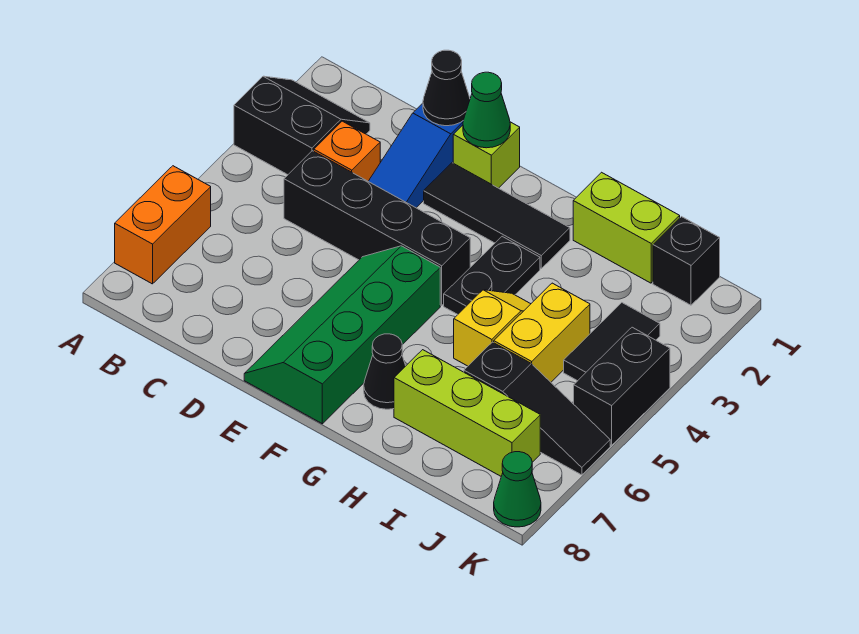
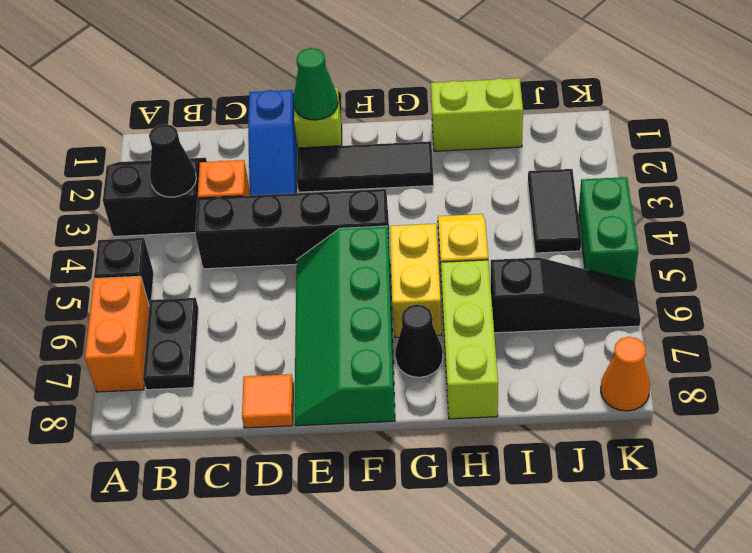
black cone D1 level 2 -> black cone B3 level 2
none -> orange tile D8 level 1
black plate G3:G4 level 1 -> black plate B6:B7 level 1
lime brick H7:J7 level 1 -> lime brick H6:H8 level 1
yellow brick I4:I5 level 1 -> yellow brick G5:G6 level 1
black brick J1 level 1 -> black brick A5 level 1
black brick K4:K5 level 1 -> green brick K4:K5 level 1
green cone K8 level 1 -> orange cone K8 level 1

